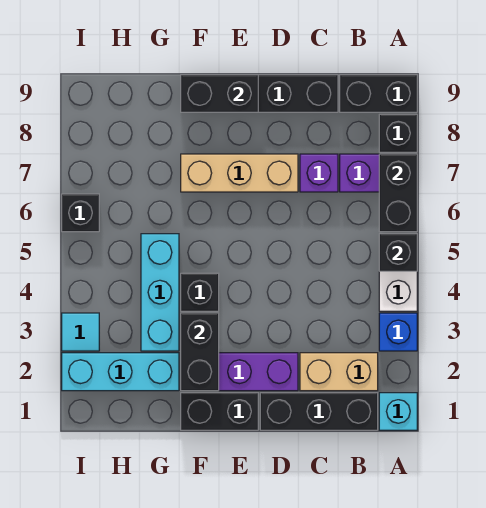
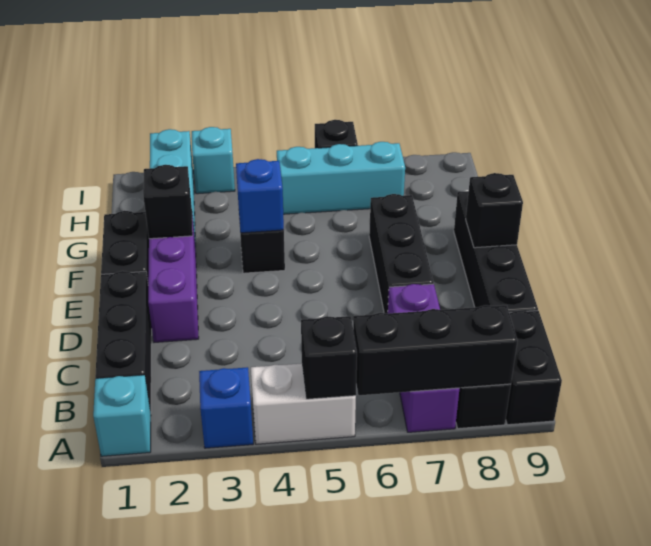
black brick A6:A7 level 2 -> black brick A6:A8 level 2
tan brick B2:C2 level 1 -> none
tan brick D7:F7 level 1 -> black brick D7:F7 level 1
black brick E9:F9 level 2 -> black brick E9 level 2
black brick F2:F3 level 2 -> black brick F2 level 2
none -> blue brick F4 level 2
cyan brick G3:G5 level 1 -> cyan brick H5:H7 level 1
cyan tile I3 level 1 -> cyan brick I3 level 1

